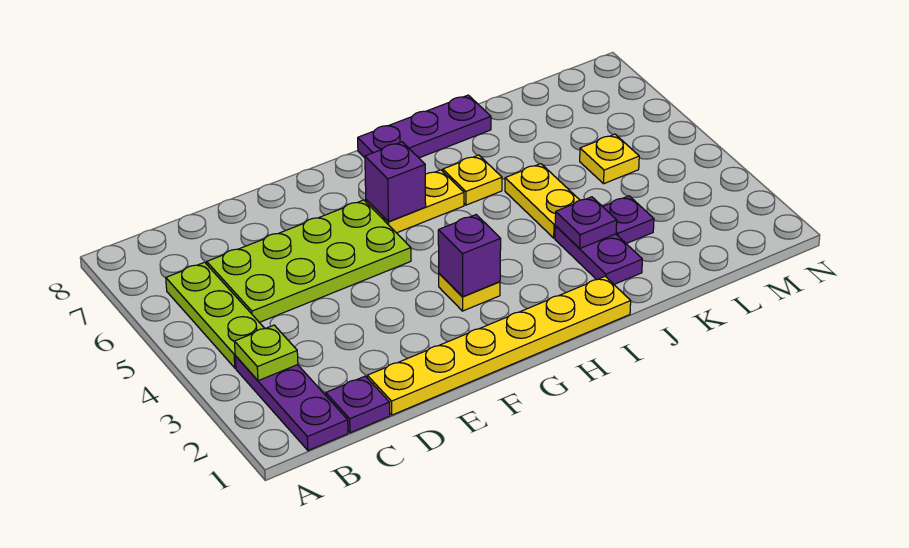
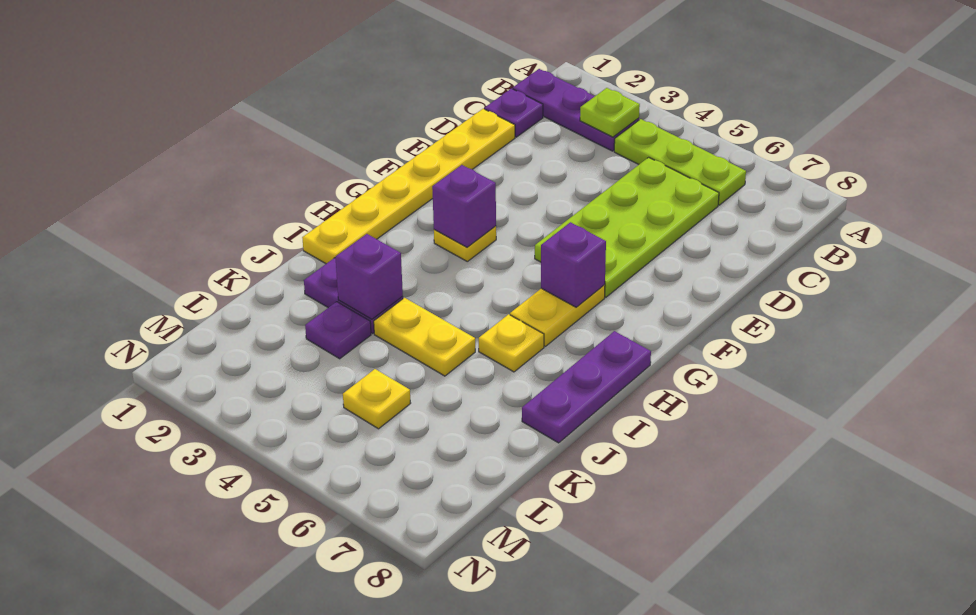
purple plate J3 level 2 -> purple brick J3 level 2

